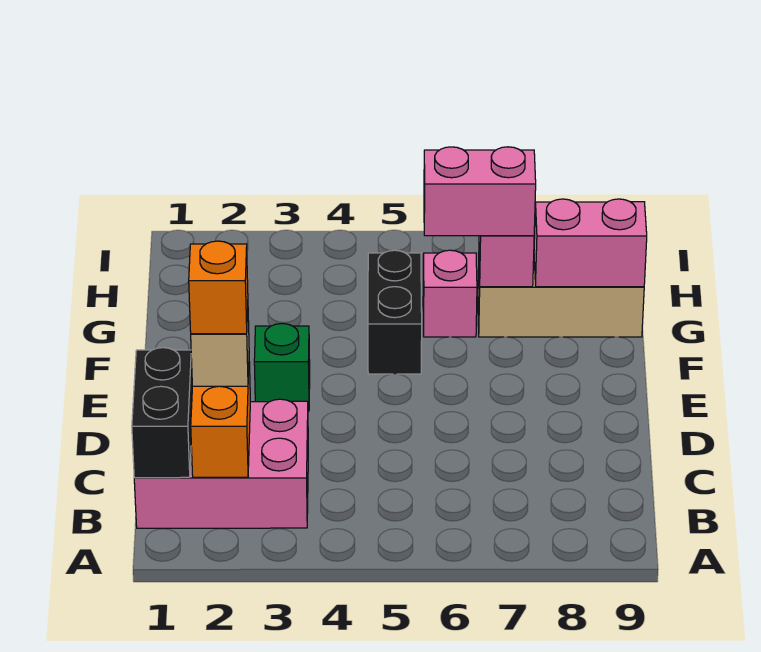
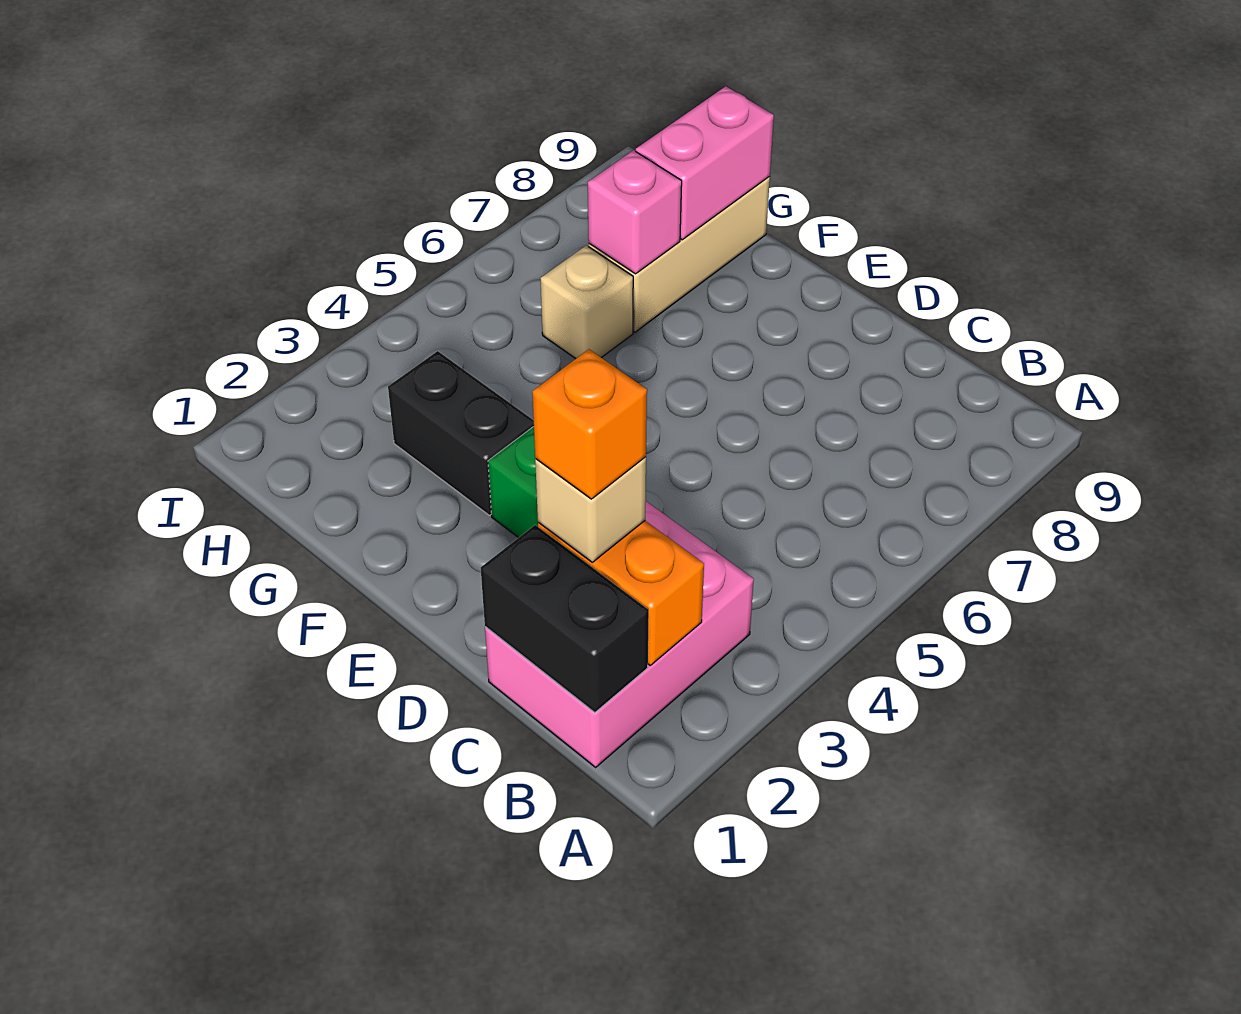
black brick F5:G5 level 1 -> black brick F3:G3 level 1
pink brick G6 level 1 -> tan brick G6 level 1
pink brick G6:G7 level 3 -> none

